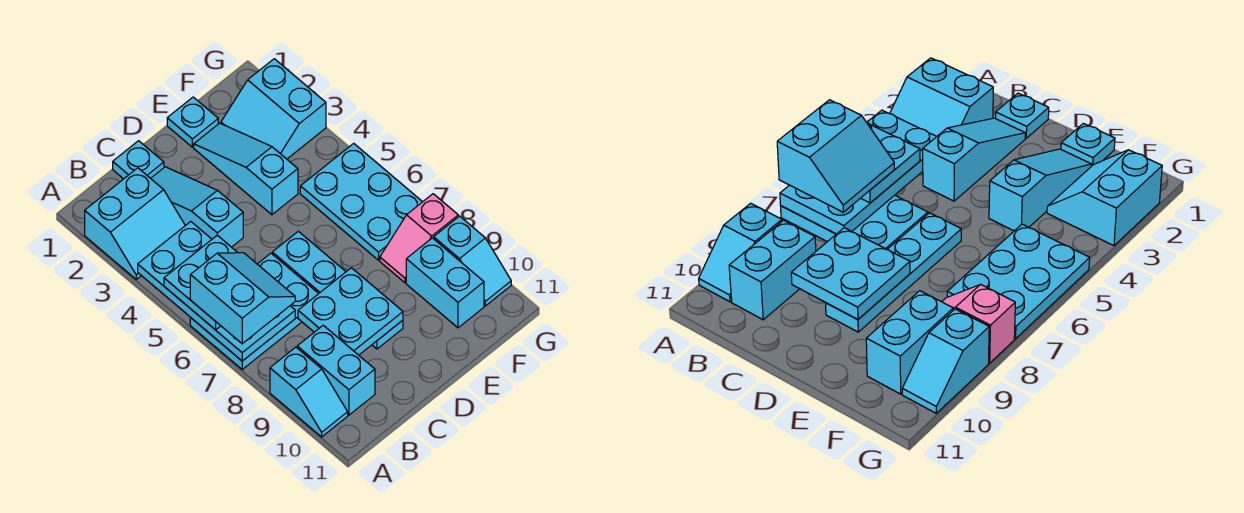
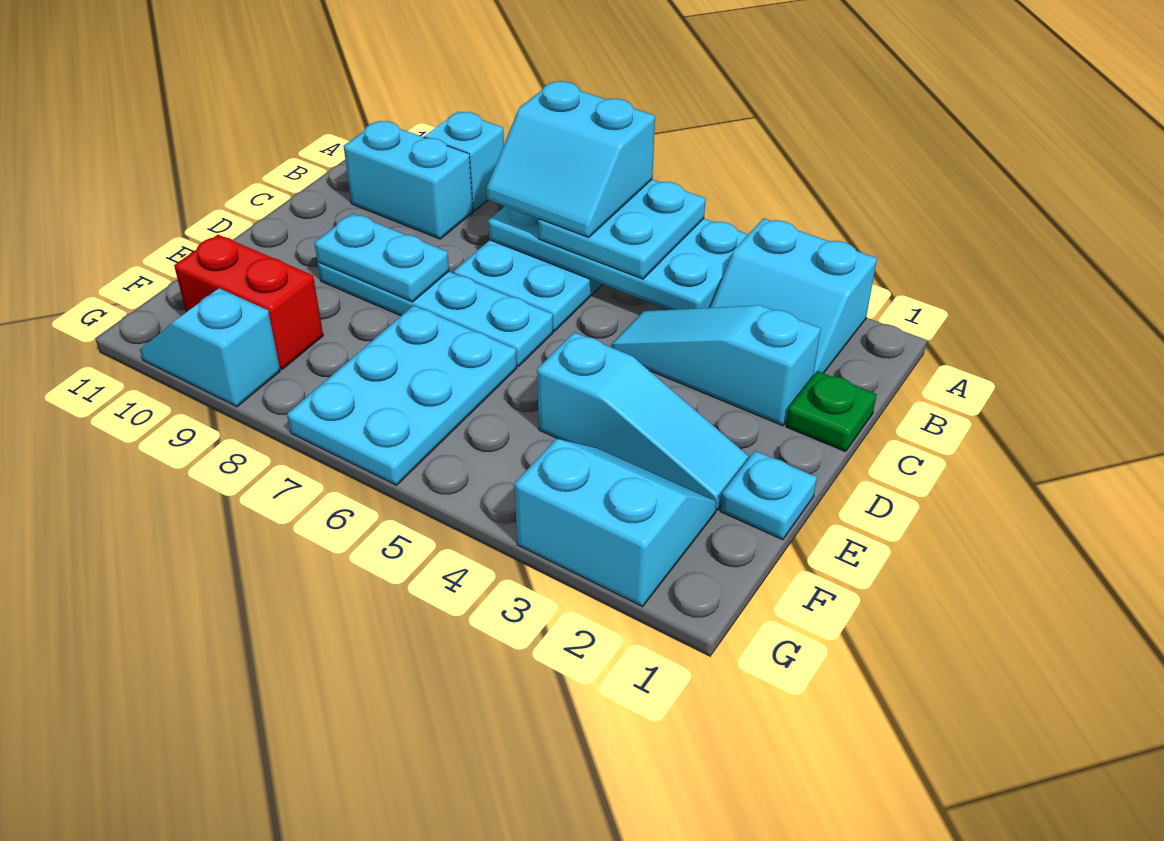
cyan slope A2:B3 level 1 top 2 -> cyan slope A2:B3 level 1 top A
cyan plate C1 level 1 -> green plate C1 level 1
cyan slope C2:C4 level 1 top 4 -> cyan slope C2:C4 level 1 top 2
cyan plate C8:D9 level 2 -> cyan plate D8:D9 level 2
cyan plate F5:G7 level 1 -> cyan plate E6:G7 level 1
pink slope F8:G8 level 1 top G -> none
cyan brick F9:F10 level 1 -> red brick F9:F10 level 1

